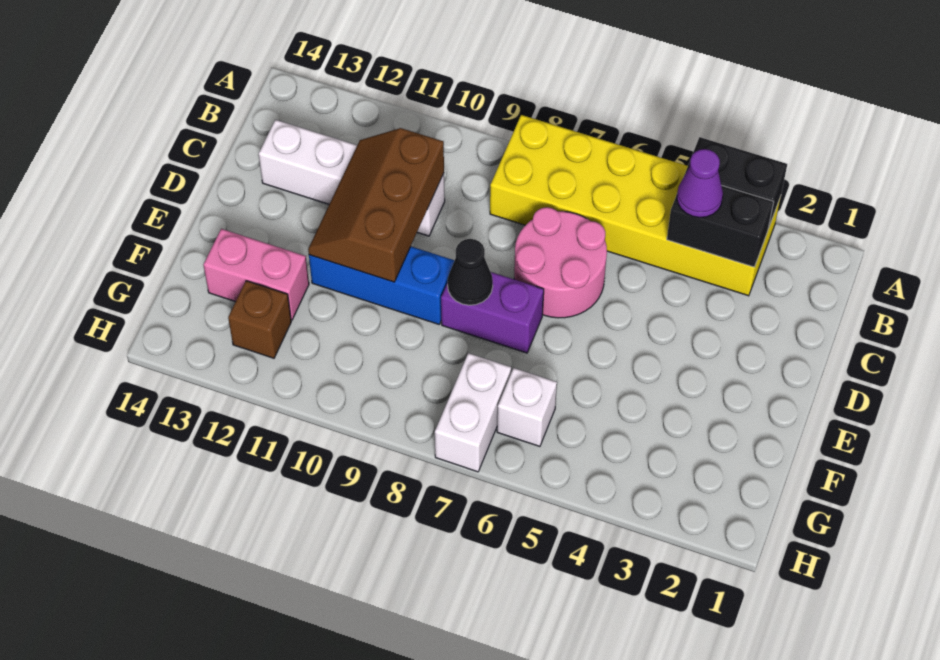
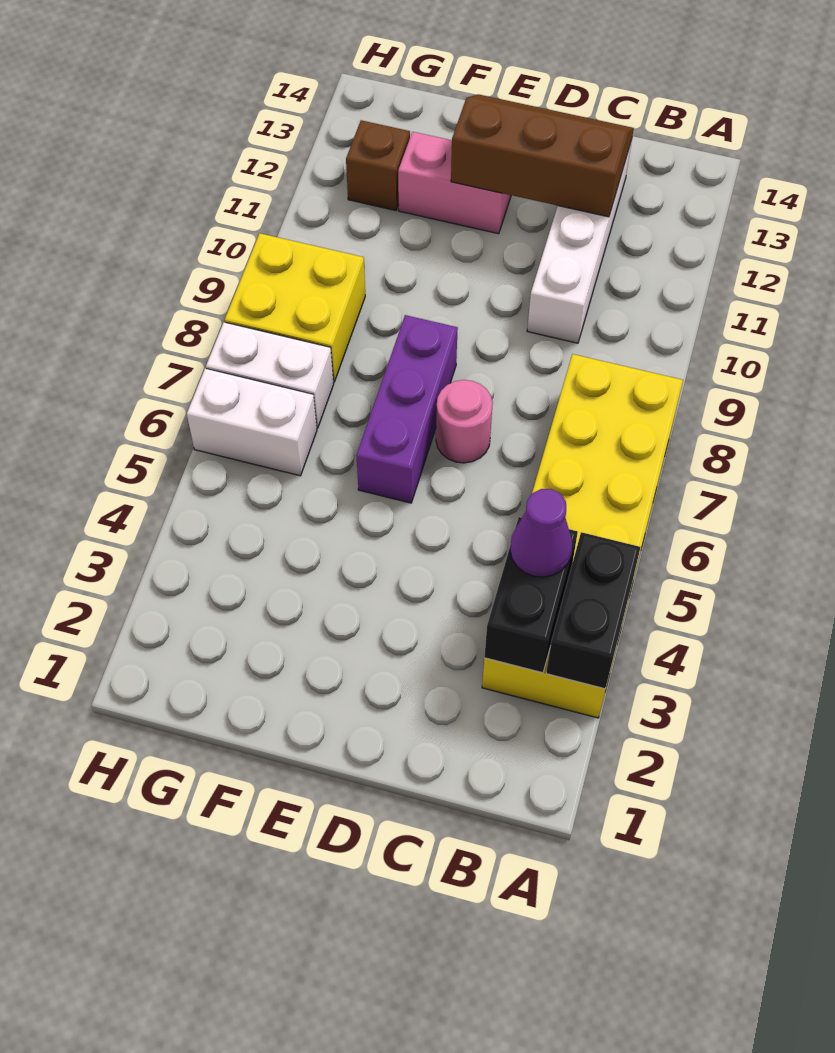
pink round brick C6:D7 level 1 -> pink round brick D7 level 1
brown slope C10:E11 level 2 top 10 -> brown slope C12:E13 level 2 top 12
purple brick E7:E8 level 1 -> purple brick E6:E8 level 1
black cone E8 level 2 -> none
blue brick E9:E11 level 1 -> none
pink brick F12:F13 level 1 -> pink brick E12:F12 level 1
white brick G6 level 1 -> white brick G6:H6 level 1
none -> yellow brick G8:H9 level 1

